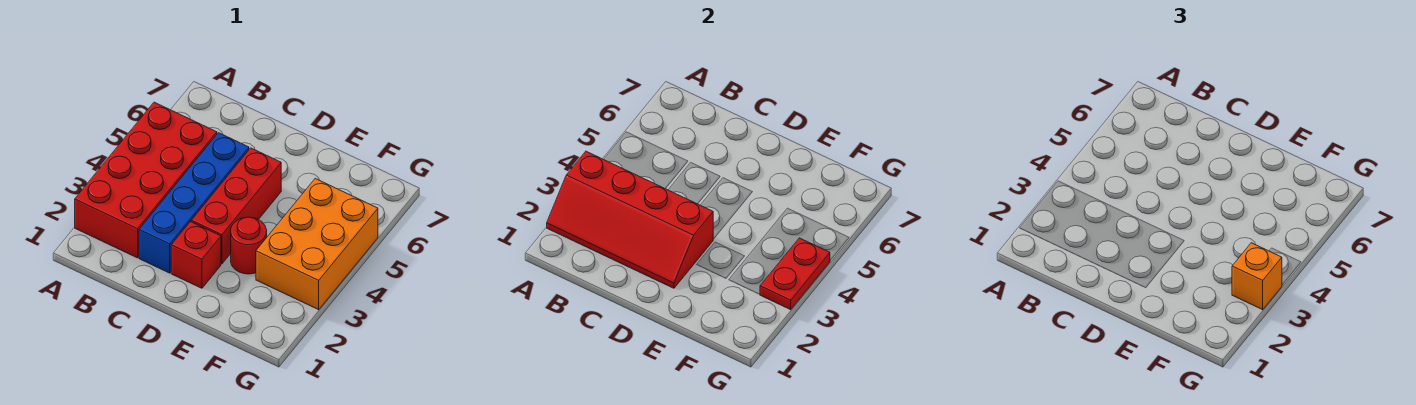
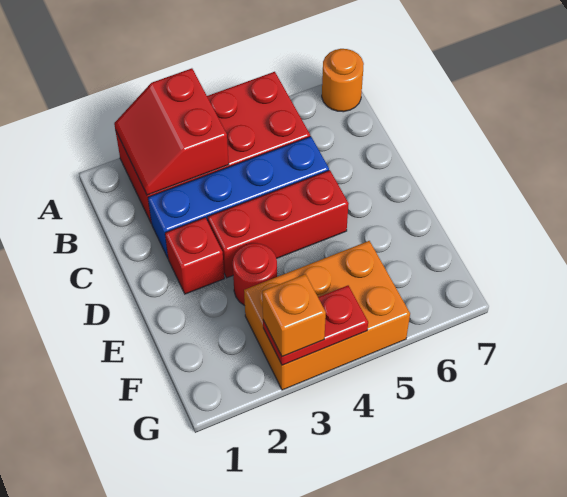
red slope A2:D3 level 2 top 3 -> red slope A2:B3 level 2 top 3
none -> orange round brick A7 level 1

